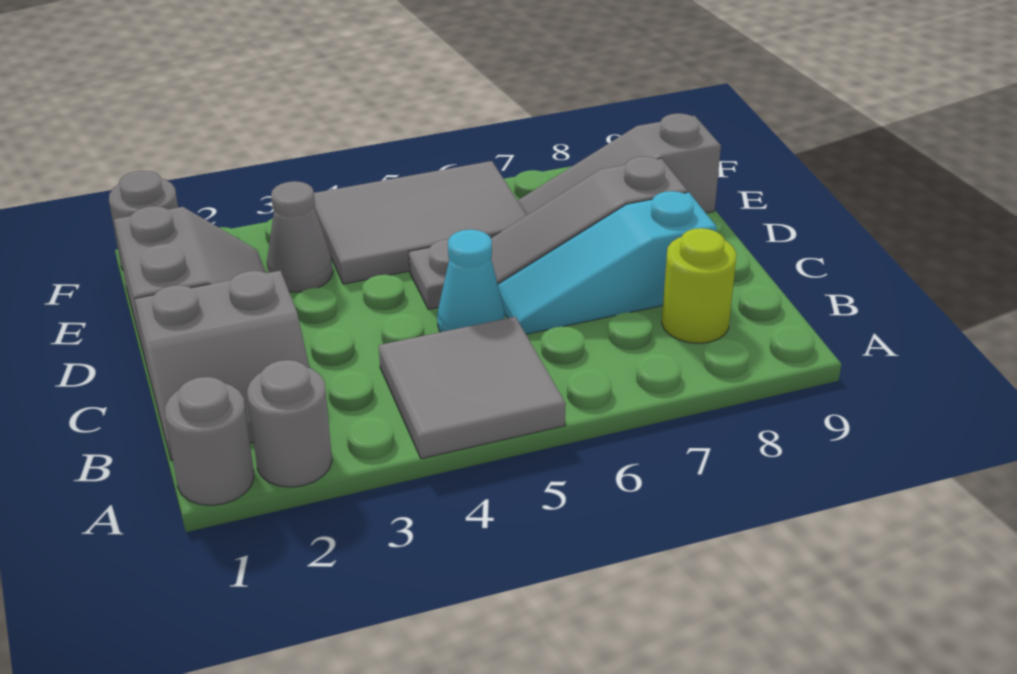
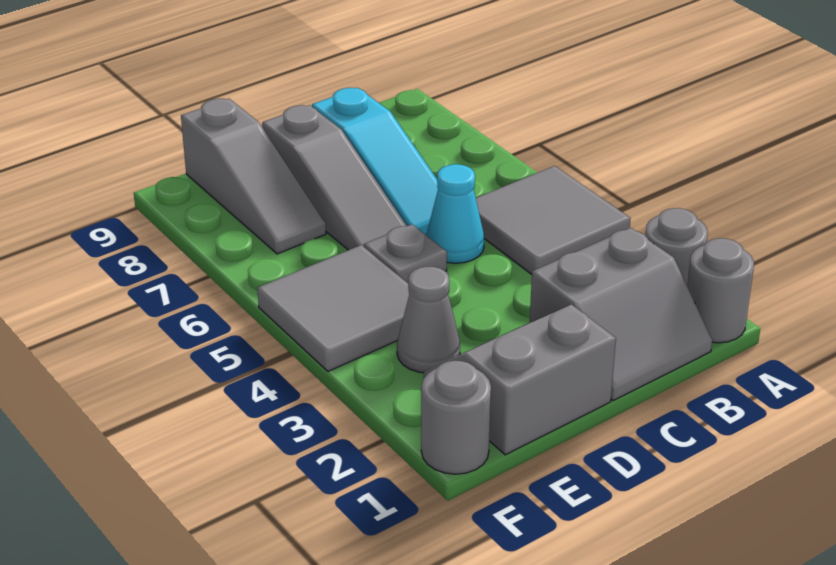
grey slope B1:C2 level 1 top C -> grey slope B1:C2 level 1 top 2
lime round brick B8 level 1 -> none
grey tile E4:F6 level 1 -> grey tile E4:F5 level 1

